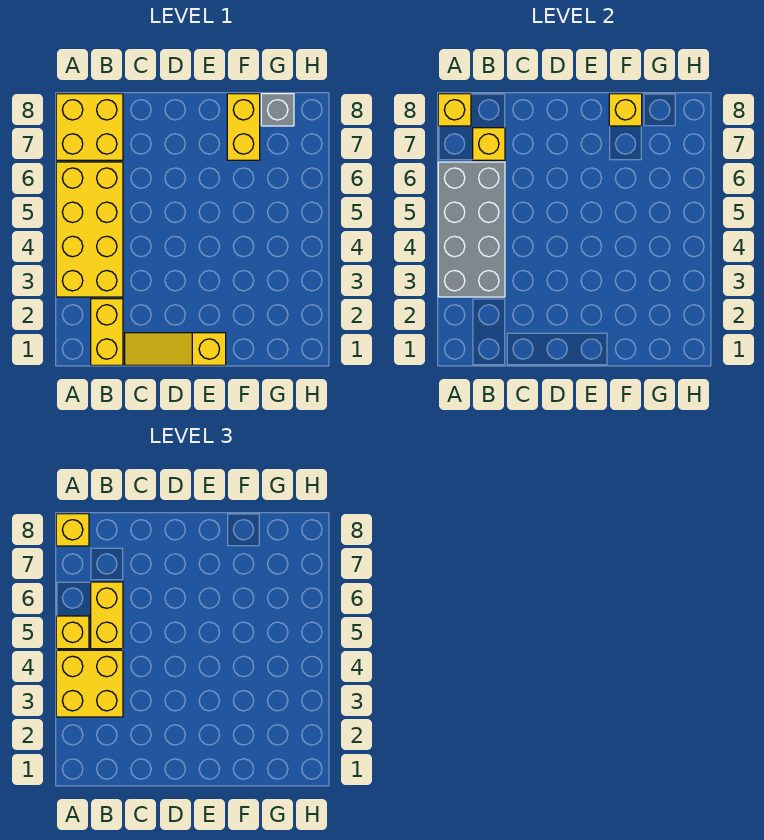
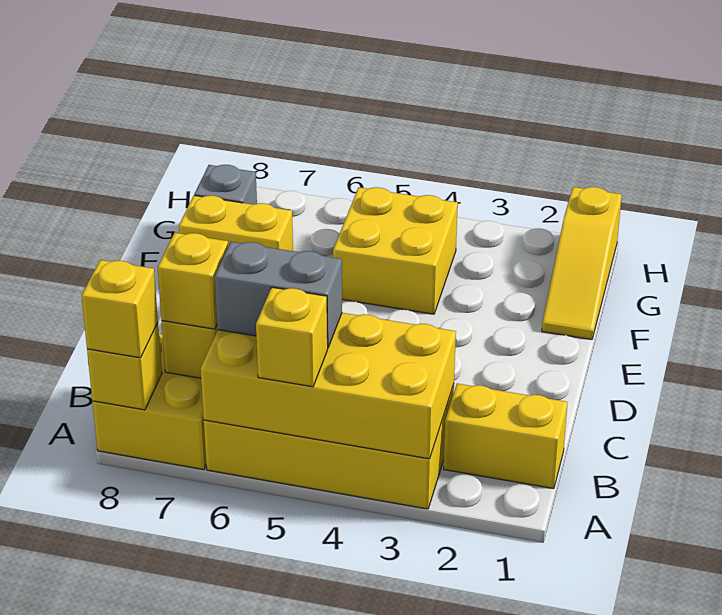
grey brick A3:B6 level 2 -> yellow brick A3:B6 level 2
yellow brick A3:B4 level 3 -> yellow brick F4:G5 level 1
yellow brick B5:B6 level 3 -> grey brick B5:B6 level 3
yellow slope C1:E1 level 1 top E -> yellow slope F1:H1 level 1 top H
yellow brick F8 level 2 -> yellow brick B7 level 3

